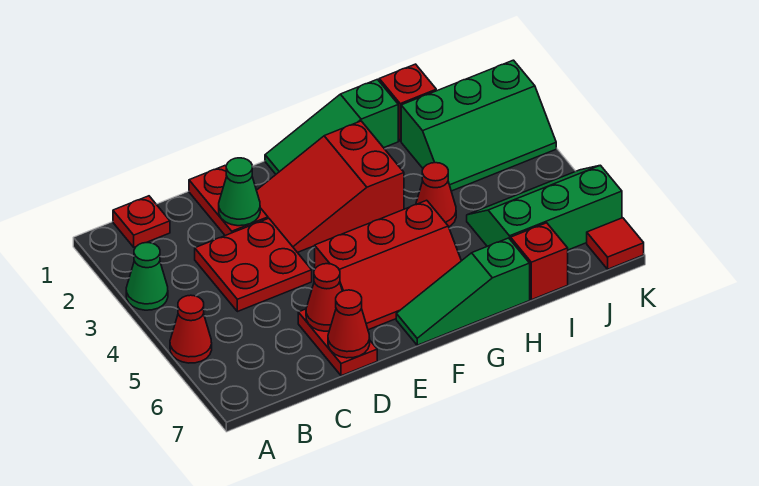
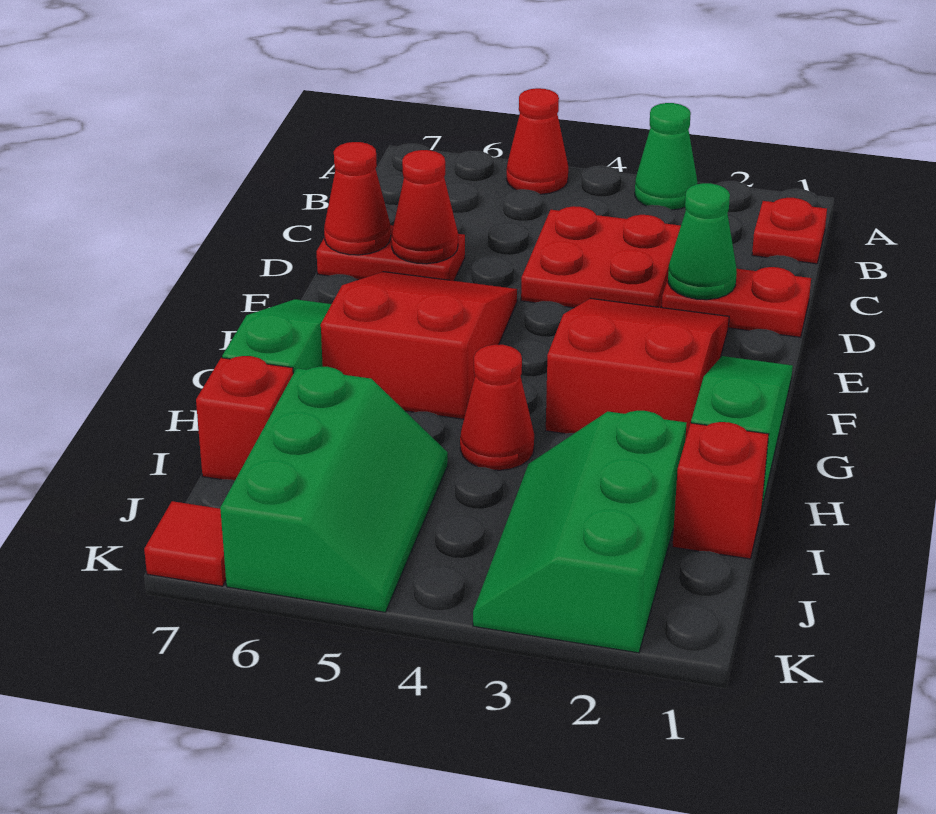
red slope E5:G6 level 1 top 5 -> red slope E5:G6 level 1 top G

